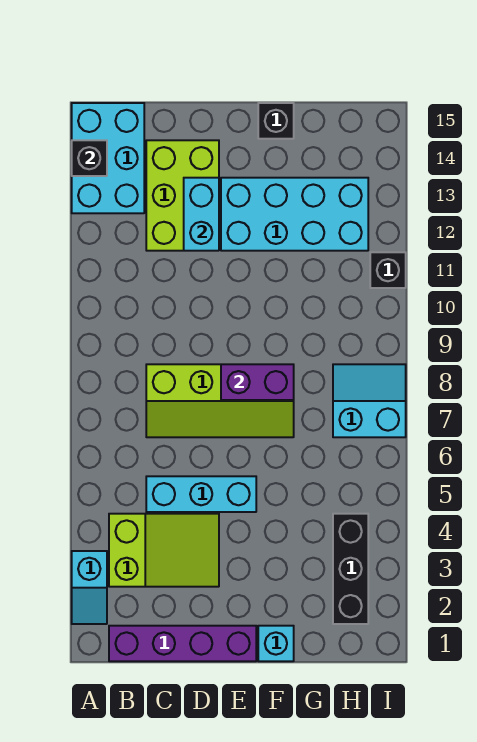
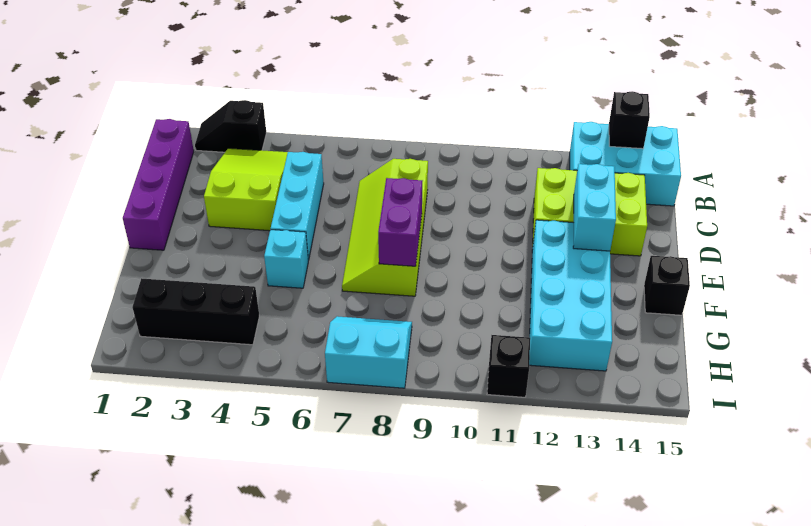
cyan slope A2:A3 level 1 top 3 -> black slope A2:A3 level 1 top 3
lime slope B3:D4 level 1 top B -> lime slope B3:D4 level 1 top D
cyan brick D12:D13 level 2 -> cyan brick D13:E13 level 2
cyan brick F1 level 1 -> cyan brick F5 level 1
cyan slope H7:I8 level 1 top 7 -> cyan slope H7:I8 level 1 top I

